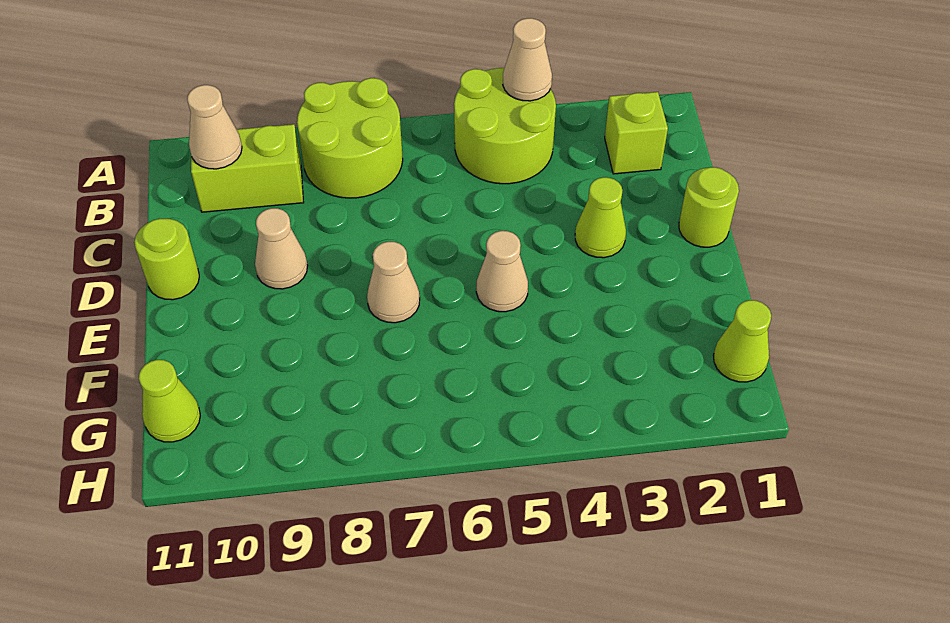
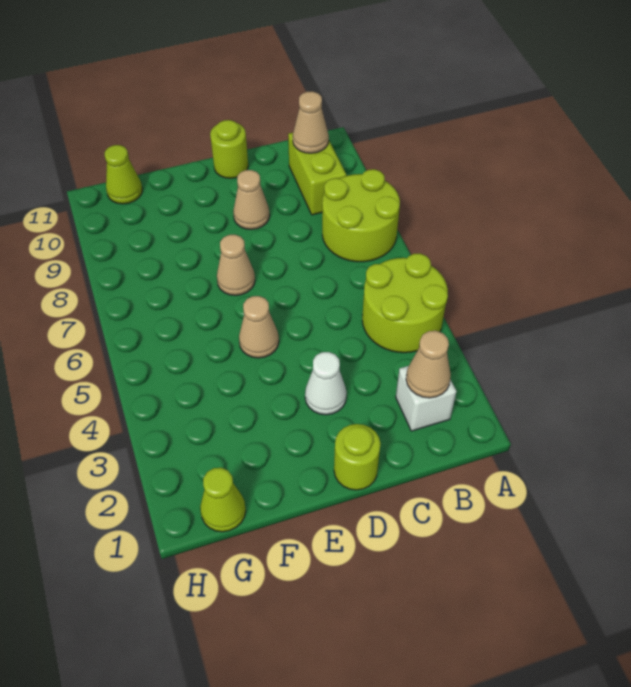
tan cone A4 level 2 -> tan cone B2 level 2
lime brick B2 level 1 -> white brick B2 level 1
lime cone D3 level 1 -> white cone D3 level 1

